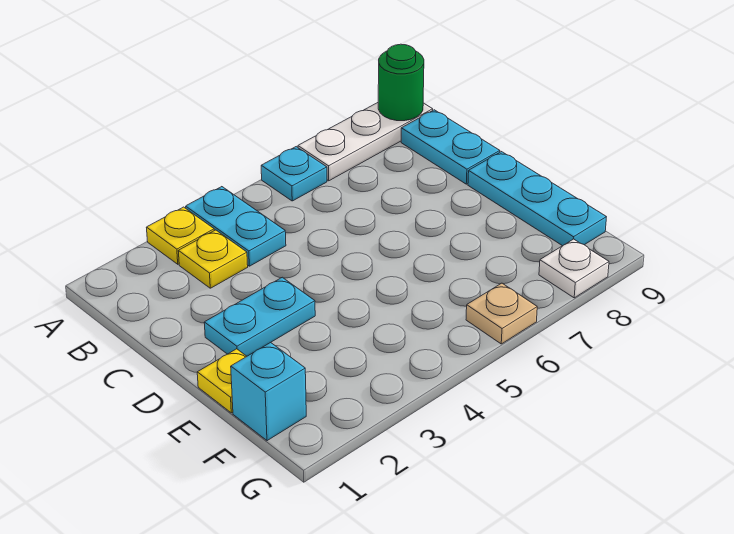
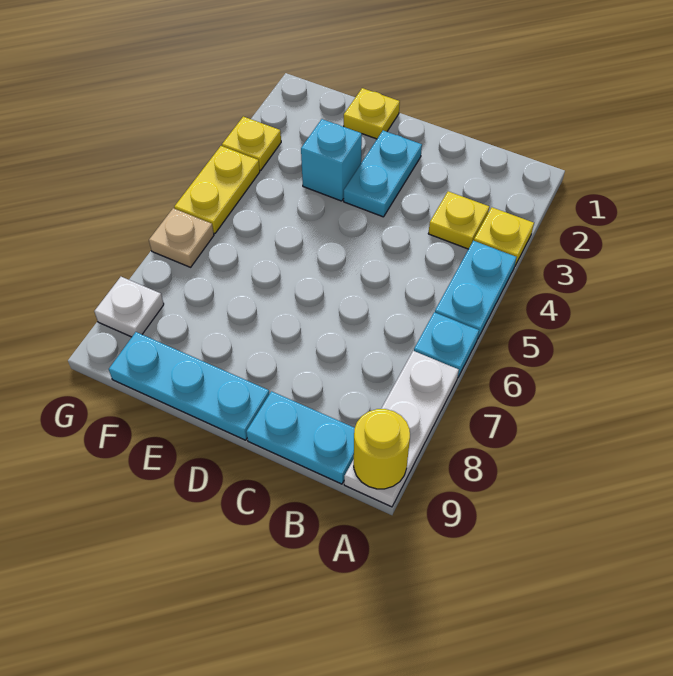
cyan plate A4:B4 level 1 -> cyan plate A4:A5 level 1
green round brick A9 level 2 -> yellow round brick A9 level 2
cyan brick F1 level 1 -> cyan brick E3 level 1
none -> yellow plate G3 level 1
none -> yellow plate G4:G5 level 1

